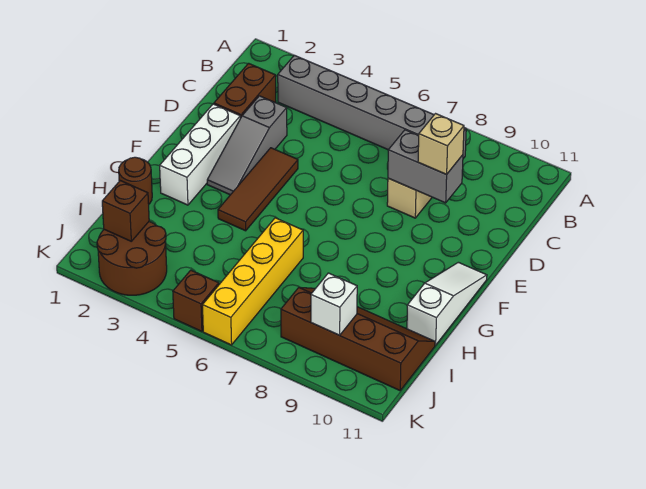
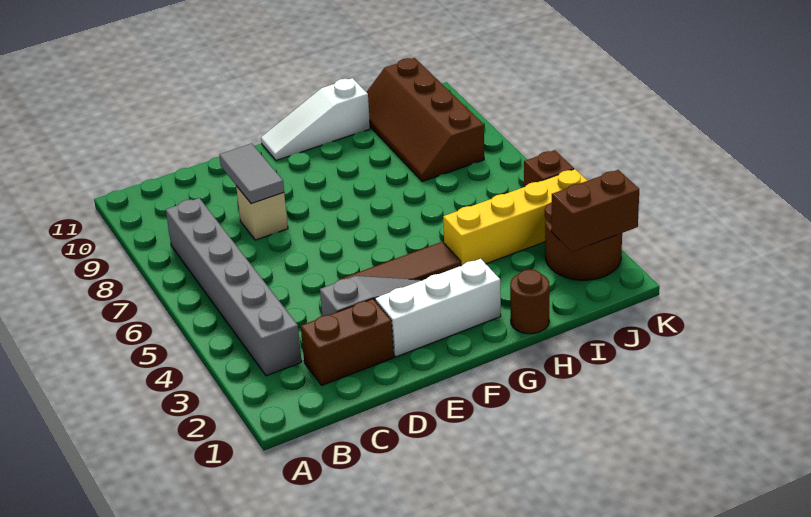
grey brick D8:D9 level 2 -> grey tile D8:D9 level 2
tan brick D9 level 3 -> none
yellow brick H6:K6 level 1 -> yellow brick H4:K4 level 1
brown brick J2 level 2 -> brown brick J2:K2 level 2
white brick J9 level 2 -> none

